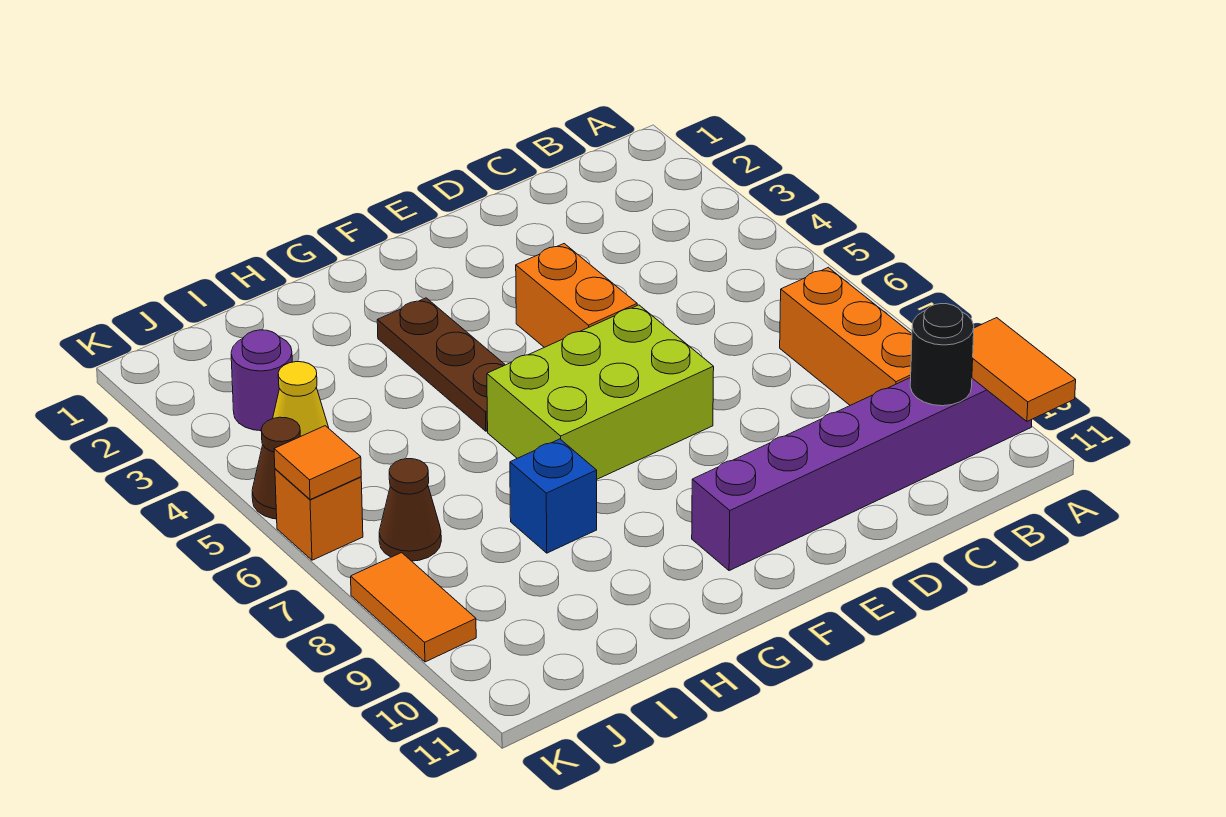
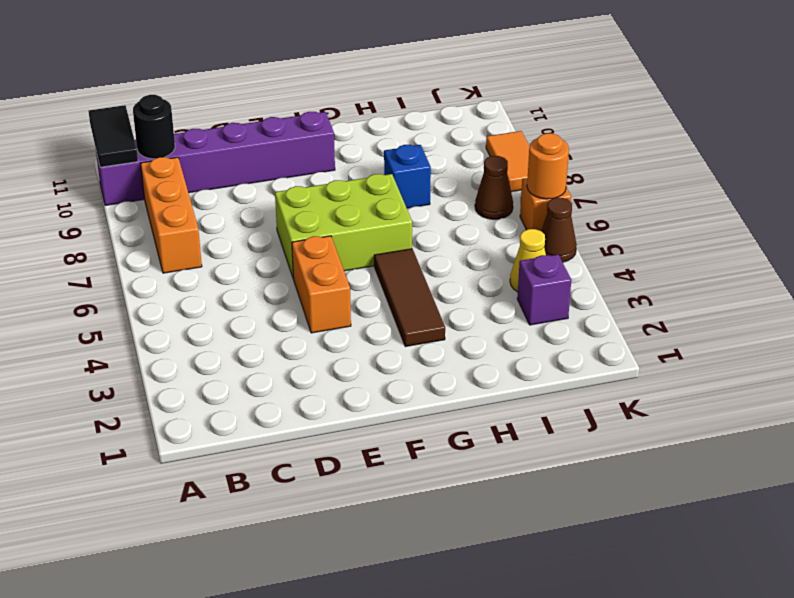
orange tile A10:A11 level 2 -> black tile A10:A11 level 2
brown plate G3:G5 level 1 -> brown tile G3:G5 level 1
purple round brick J3 level 1 -> purple brick J3 level 1
orange tile K6 level 2 -> orange round brick K6 level 2

